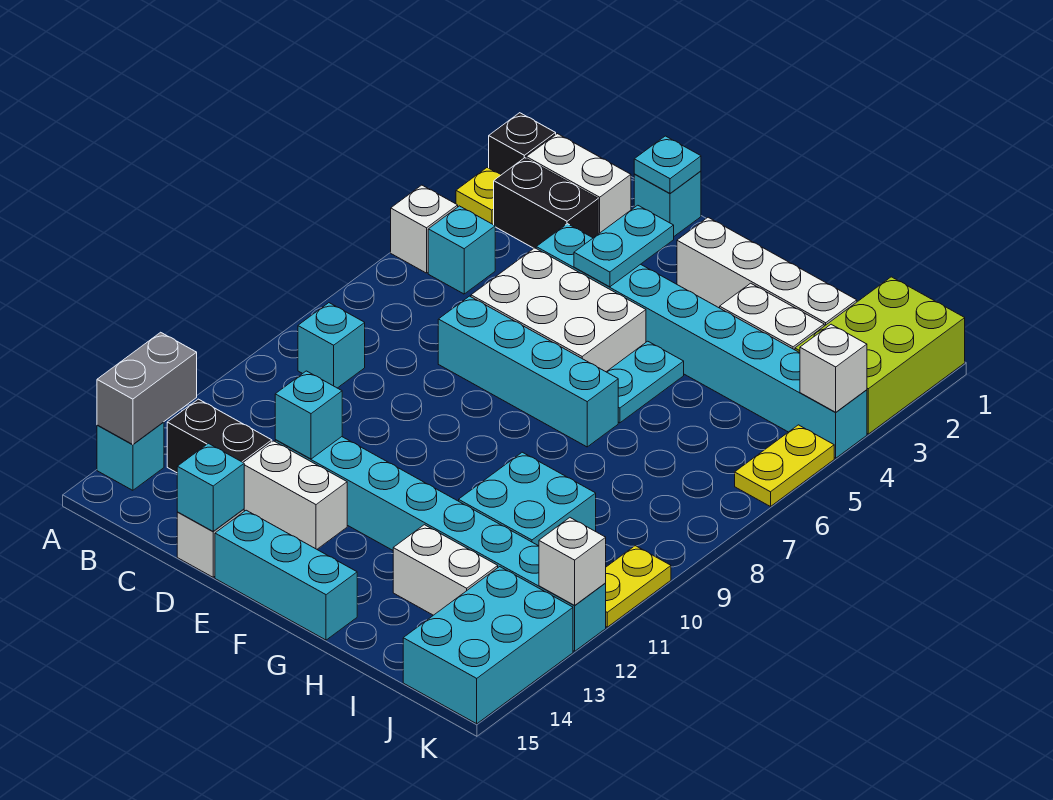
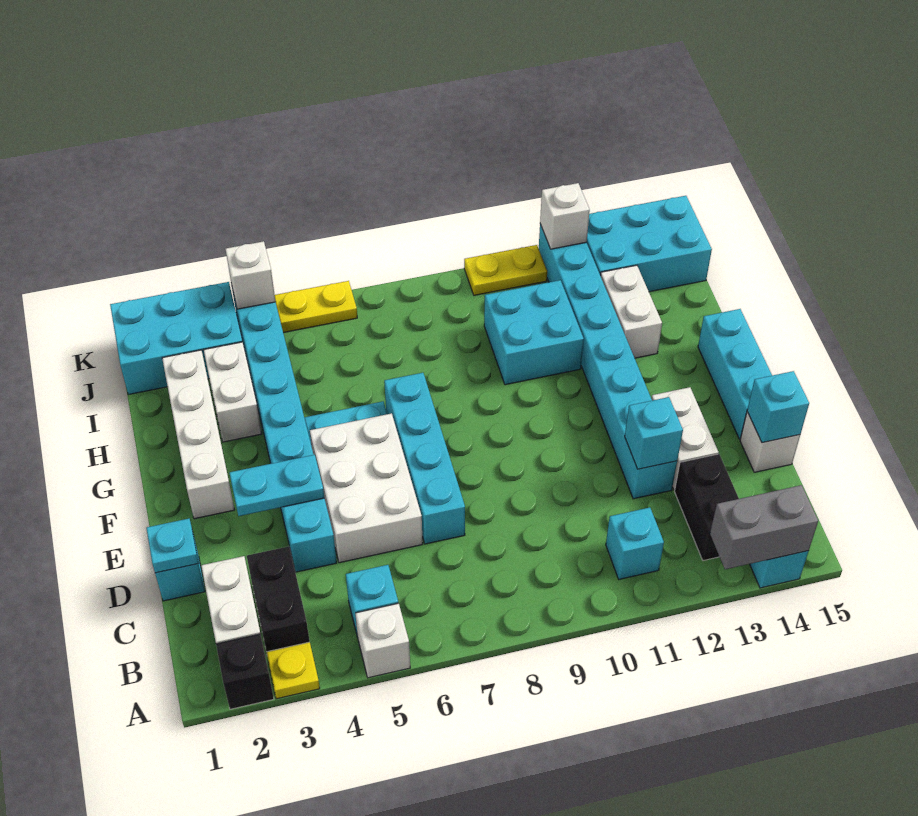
cyan brick B9 level 1 -> cyan brick B11 level 1
lime brick J1:K3 level 1 -> cyan brick J1:K3 level 1

